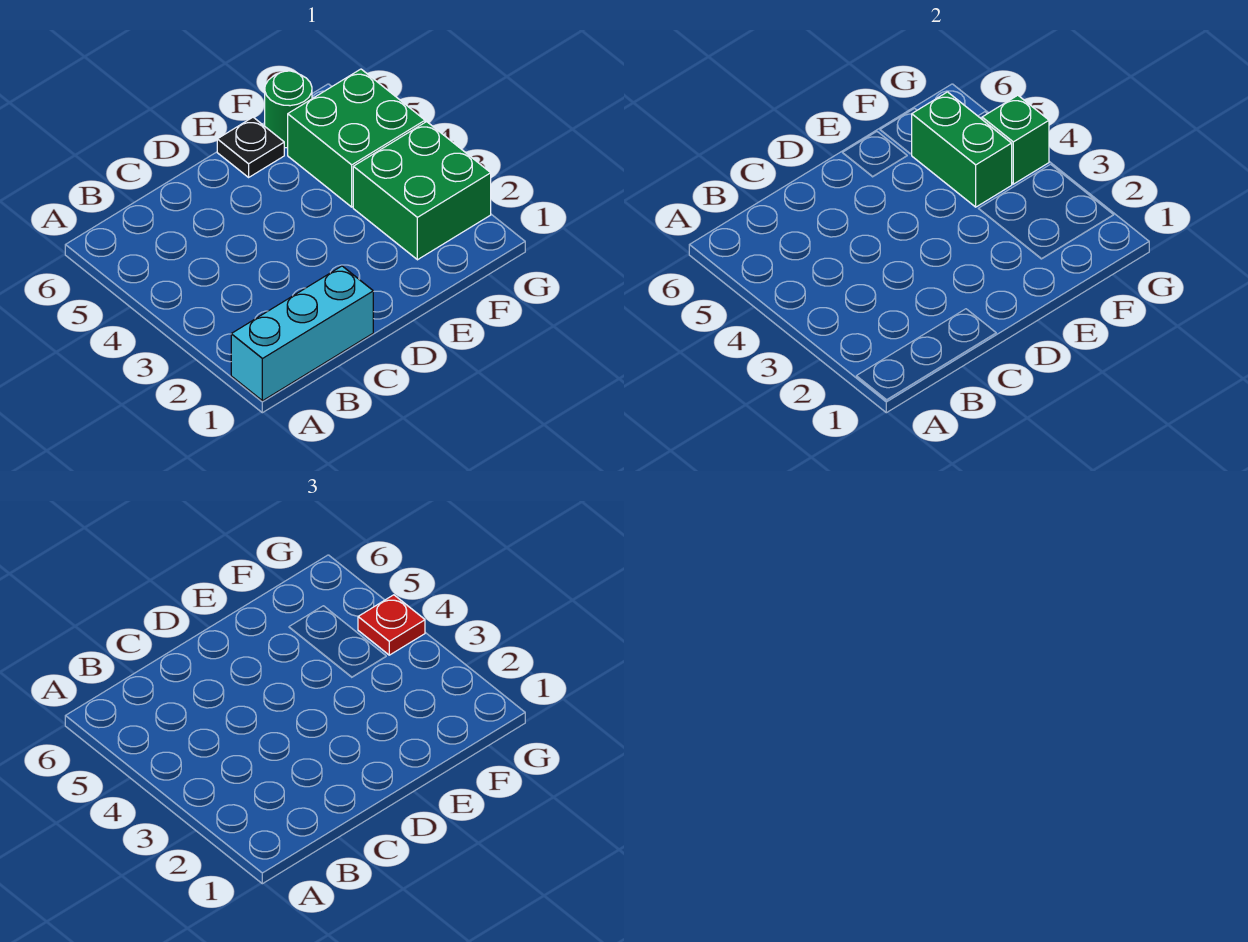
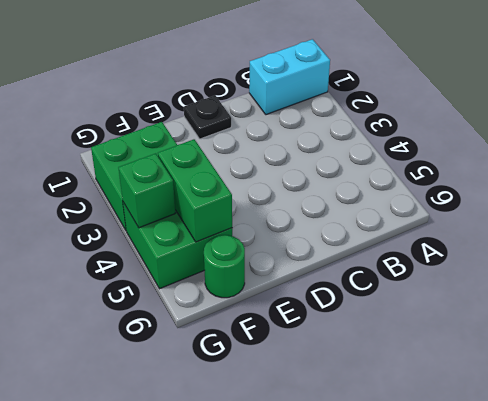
cyan brick A1:C1 level 1 -> cyan brick A1:B1 level 1
black plate E6 level 1 -> black plate D1 level 1
red plate G4 level 3 -> none

